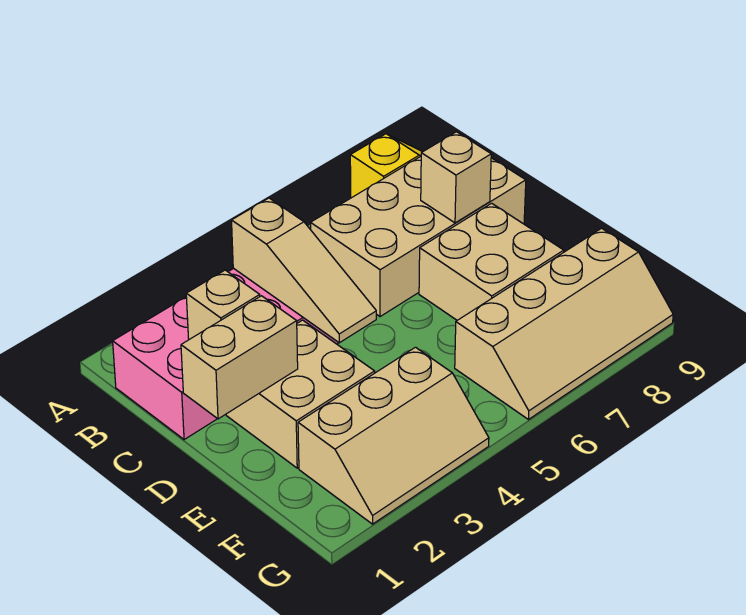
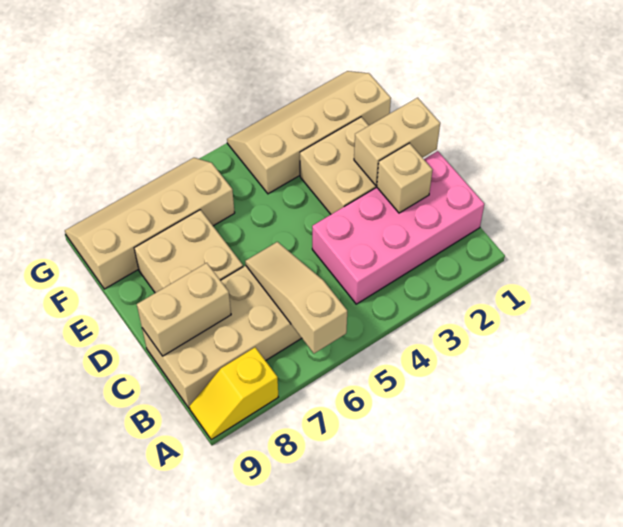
tan slope B4:D4 level 2 top B -> tan slope A6:C6 level 2 top A
tan brick C8 level 2 -> tan brick C8:C9 level 2
tan slope F2:G4 level 1 top F -> tan slope F1:G4 level 1 top F

